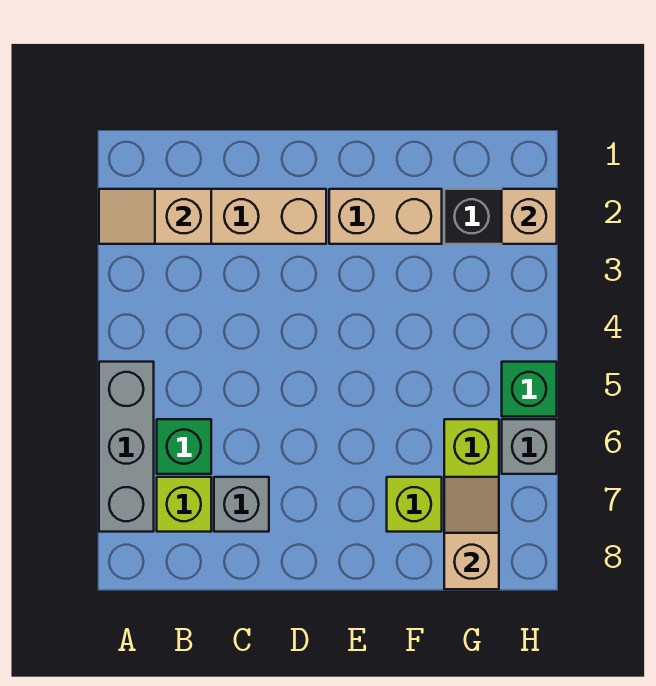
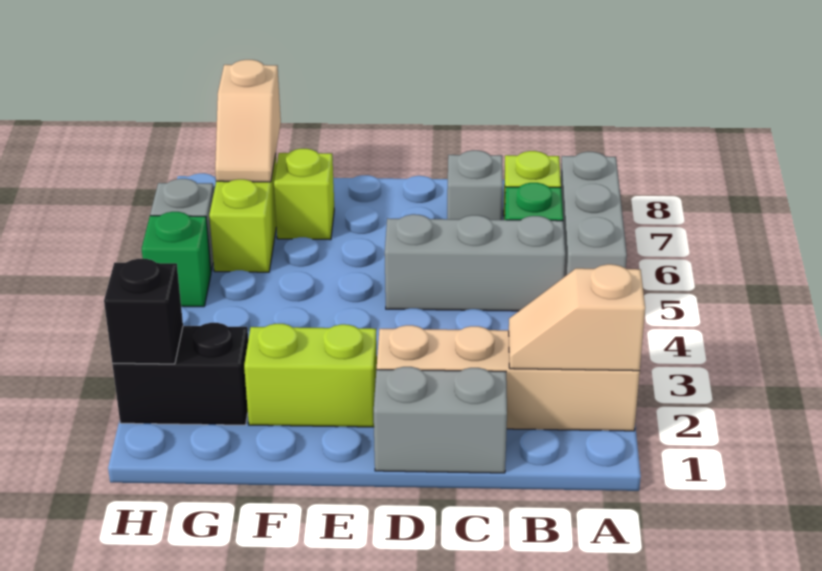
tan slope A2:B2 level 2 top B -> tan slope A2:B2 level 2 top A
none -> grey brick B5:D5 level 1
none -> grey brick C1:D1 level 1
tan brick E2:F2 level 1 -> lime brick E2:F2 level 1
tan brick H2 level 2 -> black brick H2 level 2

